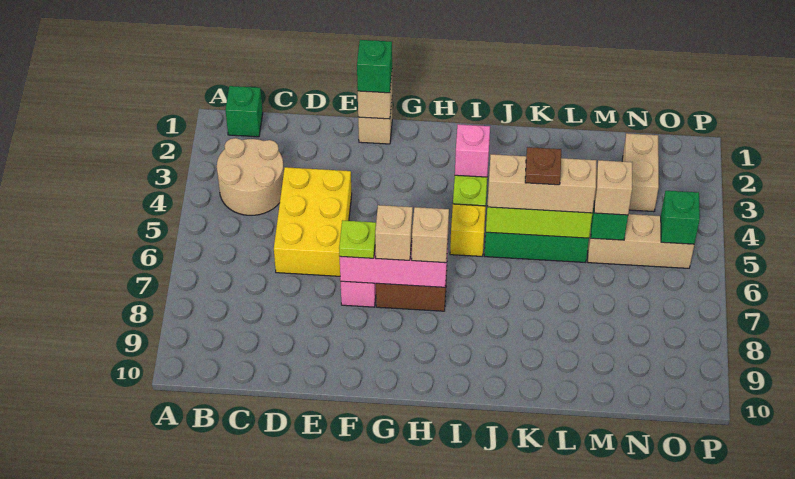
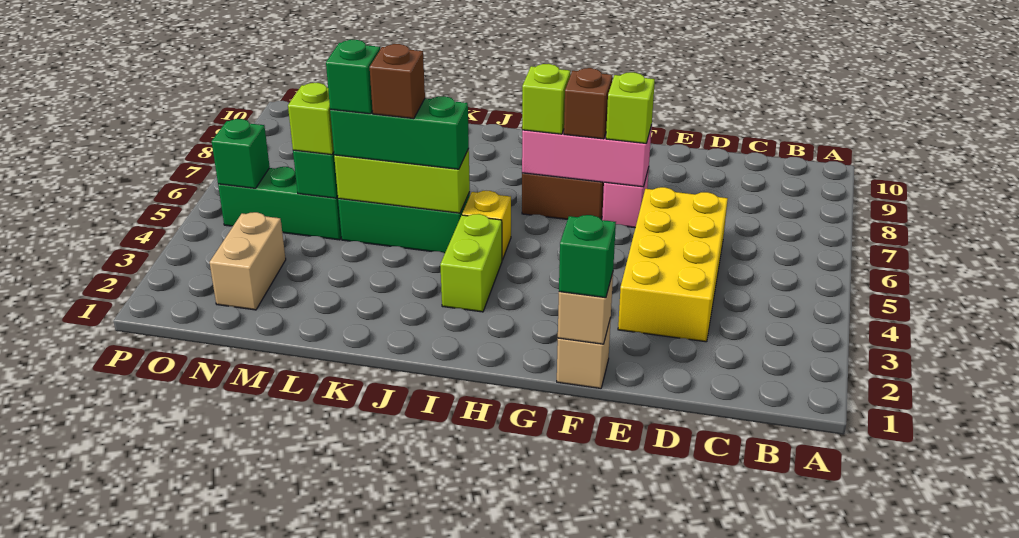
green brick B1 level 1 -> green brick L5 level 4
tan round brick B3:C4 level 1 -> none
yellow brick D4:E6 level 1 -> yellow brick D3:E6 level 1
lime plate F7 level 3 -> lime brick F7 level 3
tan brick G7 level 3 -> brown brick G7 level 3
tan brick H7 level 3 -> lime brick H7 level 3
pink brick I3 level 2 -> none
tan brick J5:L5 level 3 -> green brick J5:L5 level 3
brown plate K5 level 4 -> brown brick K5 level 4
tan brick M5:O5 level 1 -> green brick M5:O5 level 1
tan brick M5 level 3 -> lime brick M5 level 3

